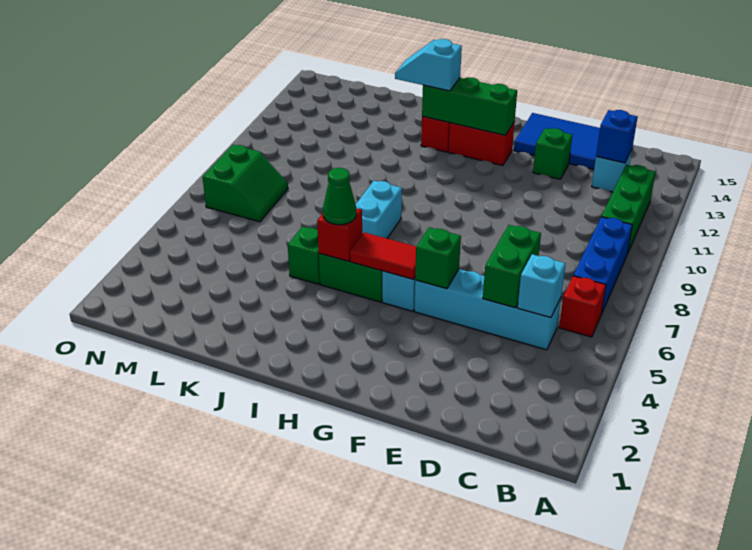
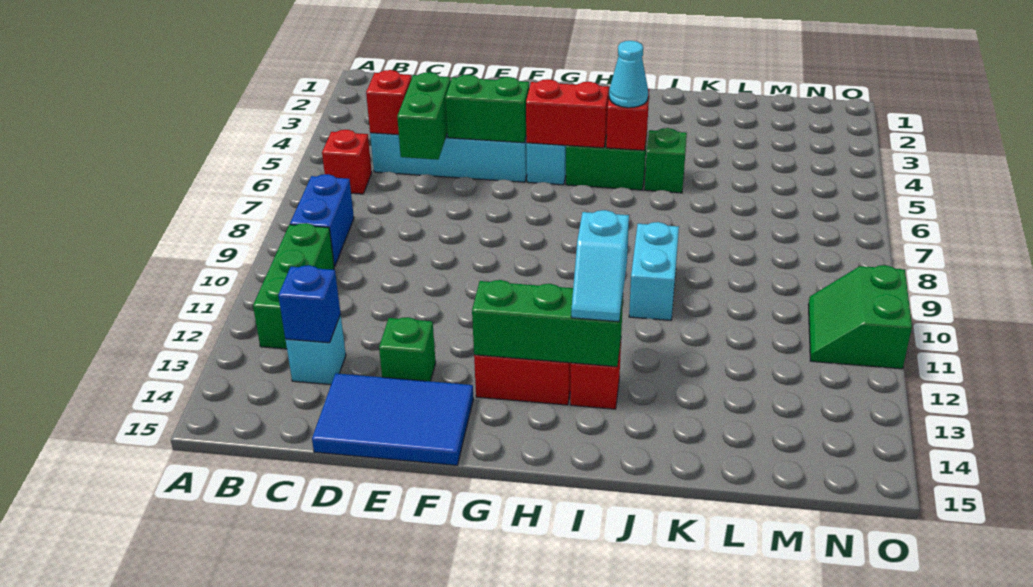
blue brick B7:B9 level 1 -> blue brick B8:B9 level 1
cyan brick C5 level 2 -> red brick C5 level 2
green brick F5 level 2 -> green brick E5:F5 level 2
red tile G5:H5 level 2 -> red brick G5:H5 level 2
green cone I5 level 3 -> cyan cone I5 level 3
cyan brick I7:I8 level 1 -> cyan brick J9:J10 level 1
cyan slope I13:J13 level 3 top I -> cyan slope I12:I13 level 3 top 12
green slope M7:N8 level 1 top N -> green slope N10:O11 level 1 top O

